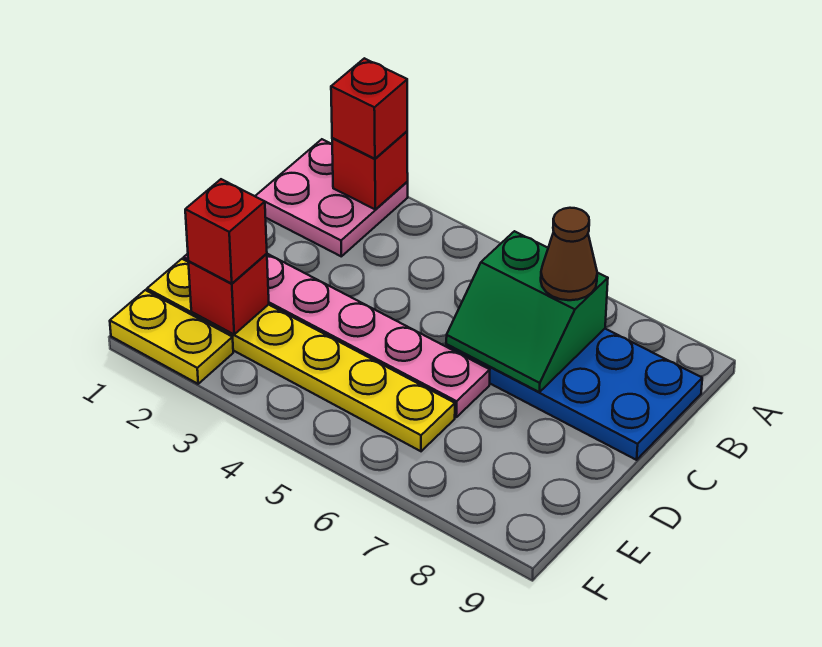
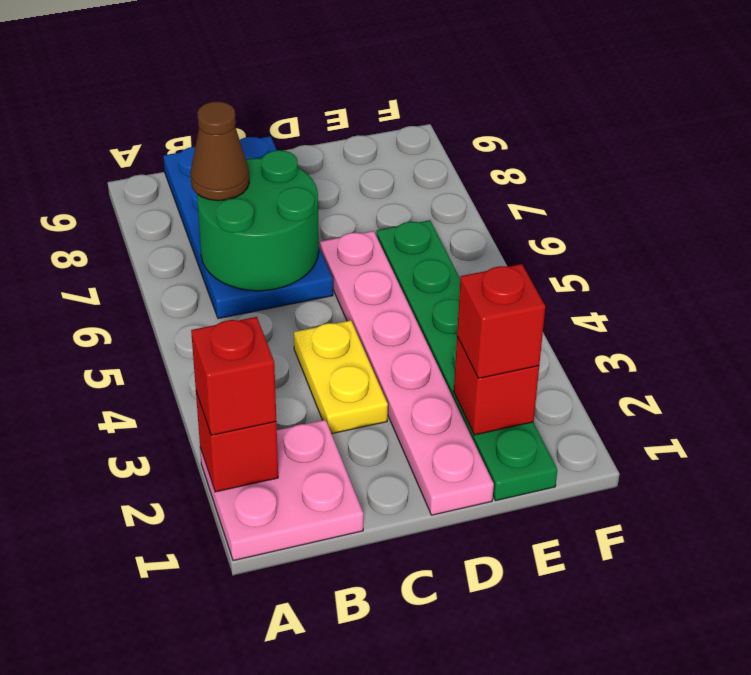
green slope B6:C7 level 2 top B -> green round brick B6:C7 level 2
yellow plate E1:E6 level 1 -> green plate E1:E6 level 1
yellow plate F1:F2 level 1 -> yellow plate C3:C4 level 1

